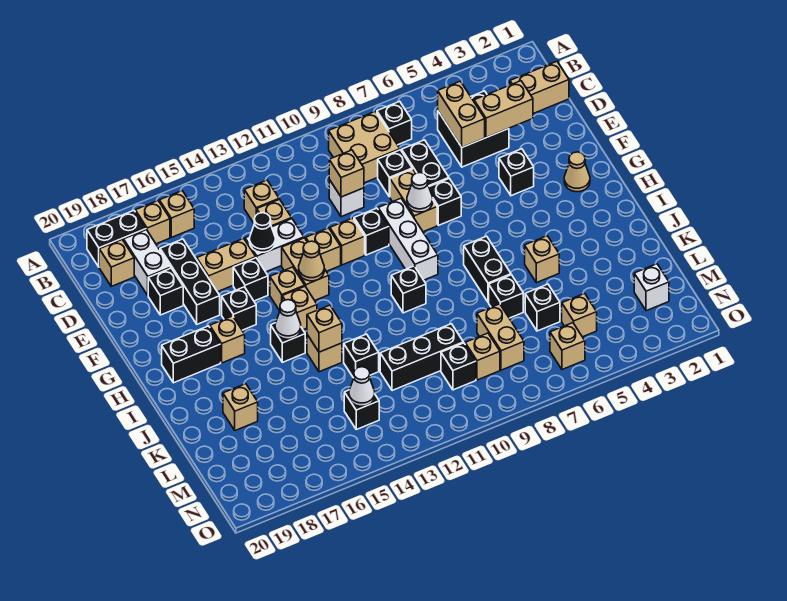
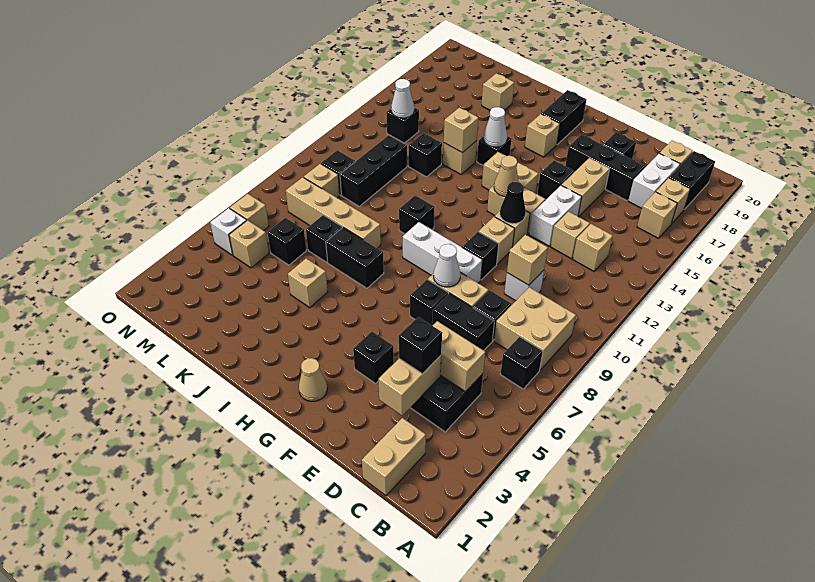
white brick C18:D18 level 1 -> white brick C17:C18 level 1
black cone E14 level 2 -> black cone F12 level 2
black brick G16 level 1 -> black brick D4 level 3
tan brick L8:M8 level 1 -> tan brick J8:M8 level 1
white brick M2 level 1 -> white brick N5 level 1

